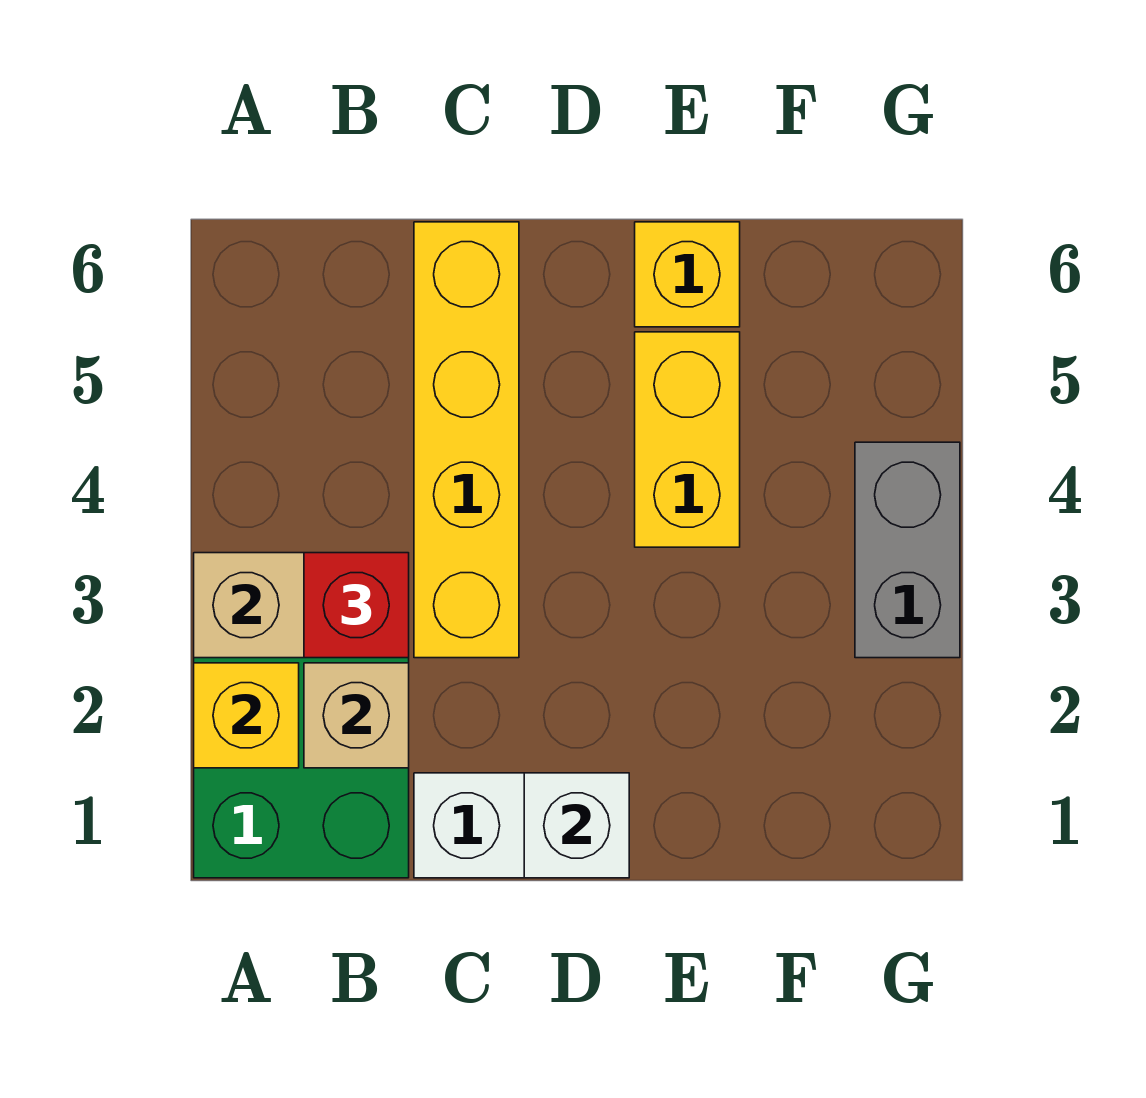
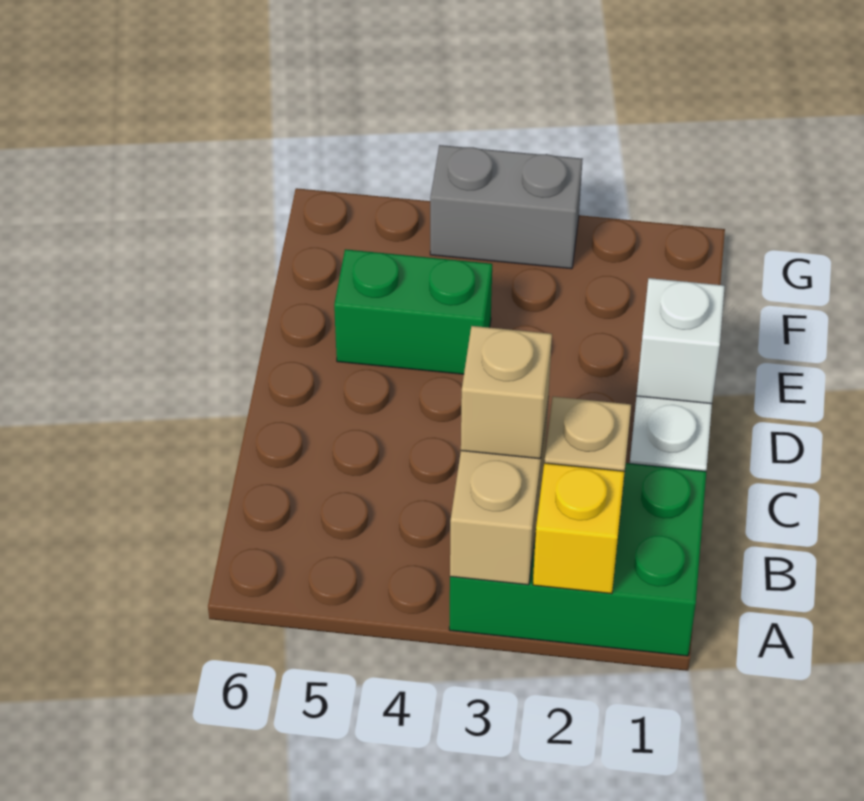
red brick B3 level 3 -> tan brick B3 level 3
yellow brick C3:C6 level 1 -> none
yellow brick E4:E5 level 1 -> green brick E4:E5 level 1
yellow brick E6 level 1 -> none

